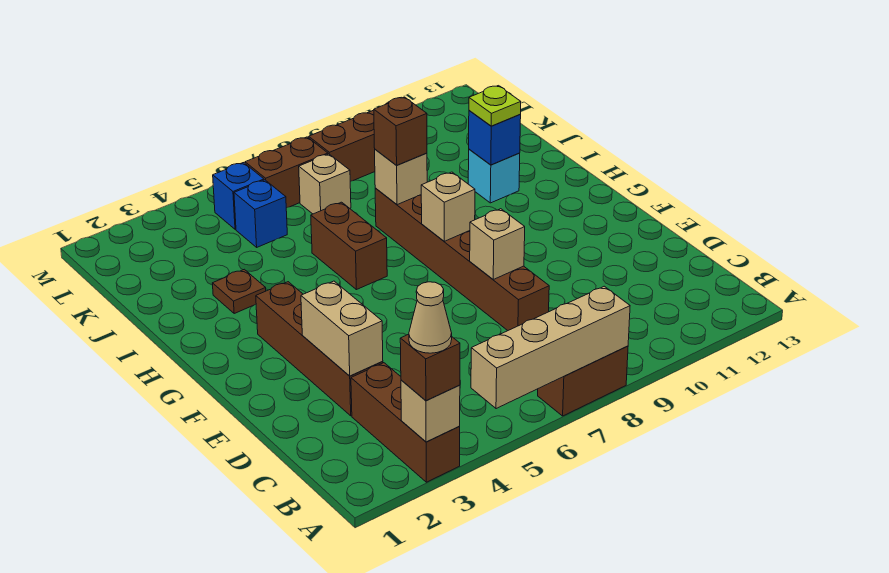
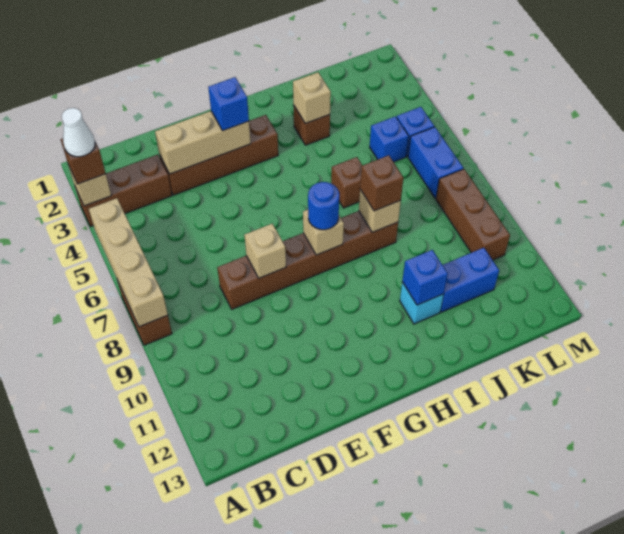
tan cone A3 level 4 -> white cone A3 level 4
tan brick D3:E3 level 2 -> tan brick D3:F3 level 2
none -> blue brick F3 level 3
none -> blue round brick G8 level 3
brown brick H6:I6 level 1 -> brown brick I6 level 1
brown plate I3 level 1 -> brown brick I3 level 1
lime plate I11 level 3 -> none
none -> blue brick J11:K11 level 1
tan brick K7 level 1 -> tan brick I3 level 2
brown brick L6:L7 level 1 -> blue brick L6:L7 level 1

